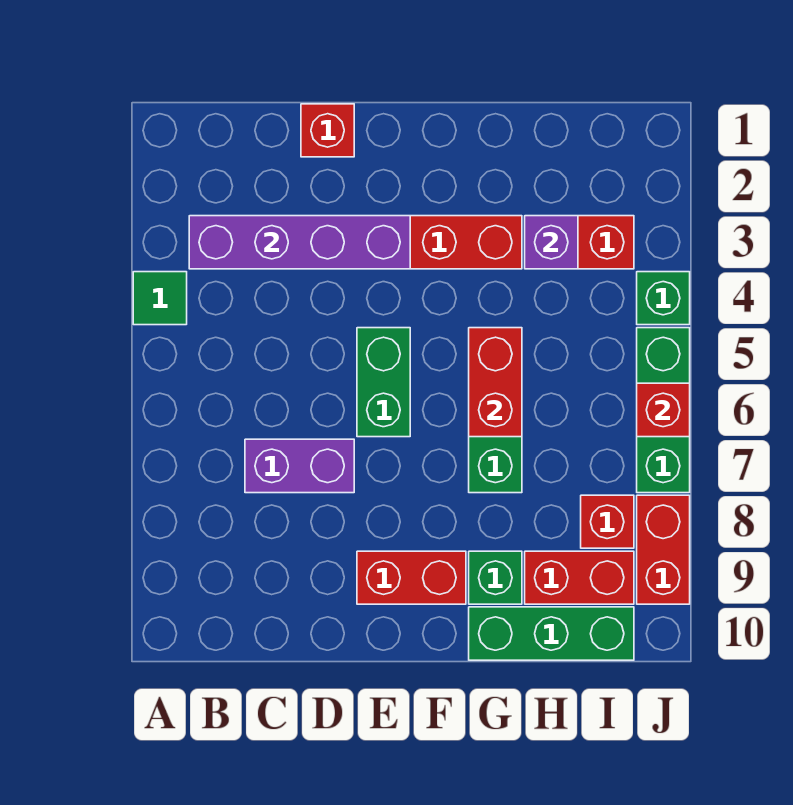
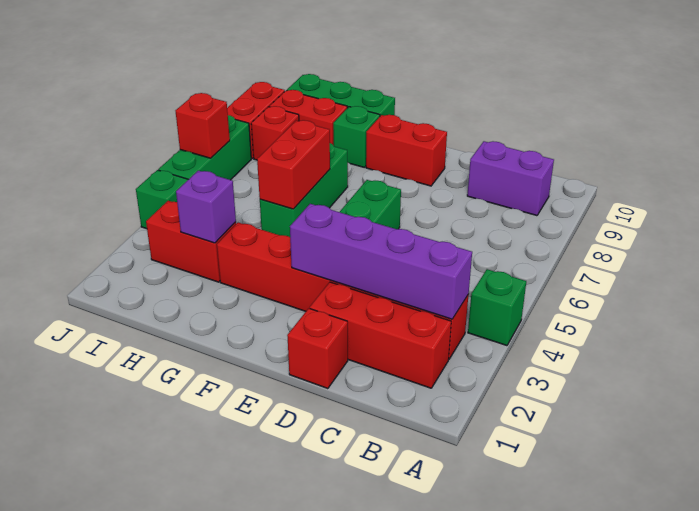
green tile A4 level 1 -> green brick A4 level 1
none -> red brick B2:D2 level 1
purple brick C7:D7 level 1 -> purple brick B9:C9 level 1

